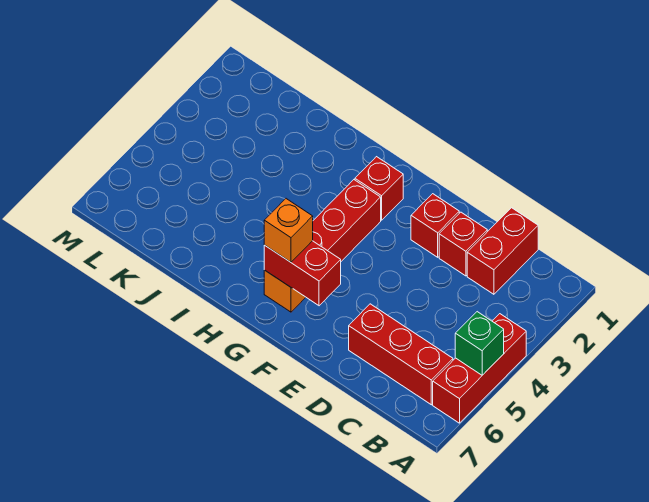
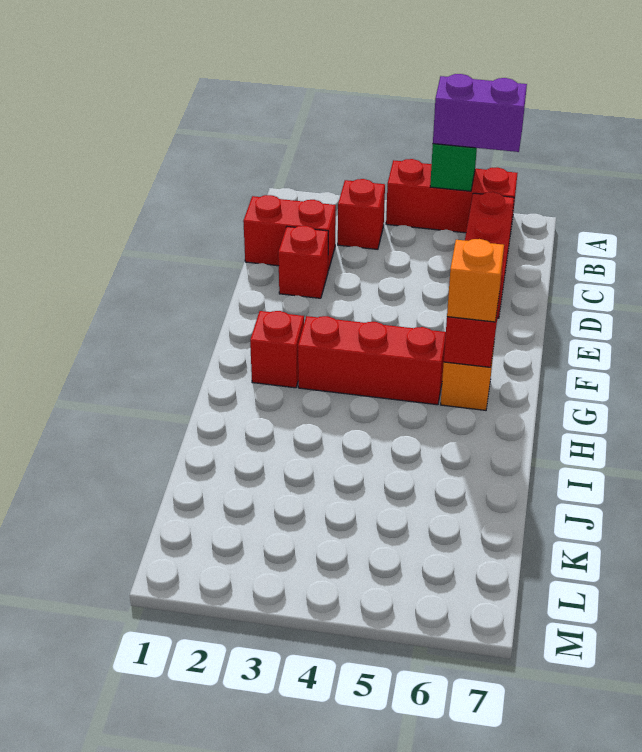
none -> purple brick A5:A6 level 3
red brick E2 level 1 -> red brick B3 level 1

